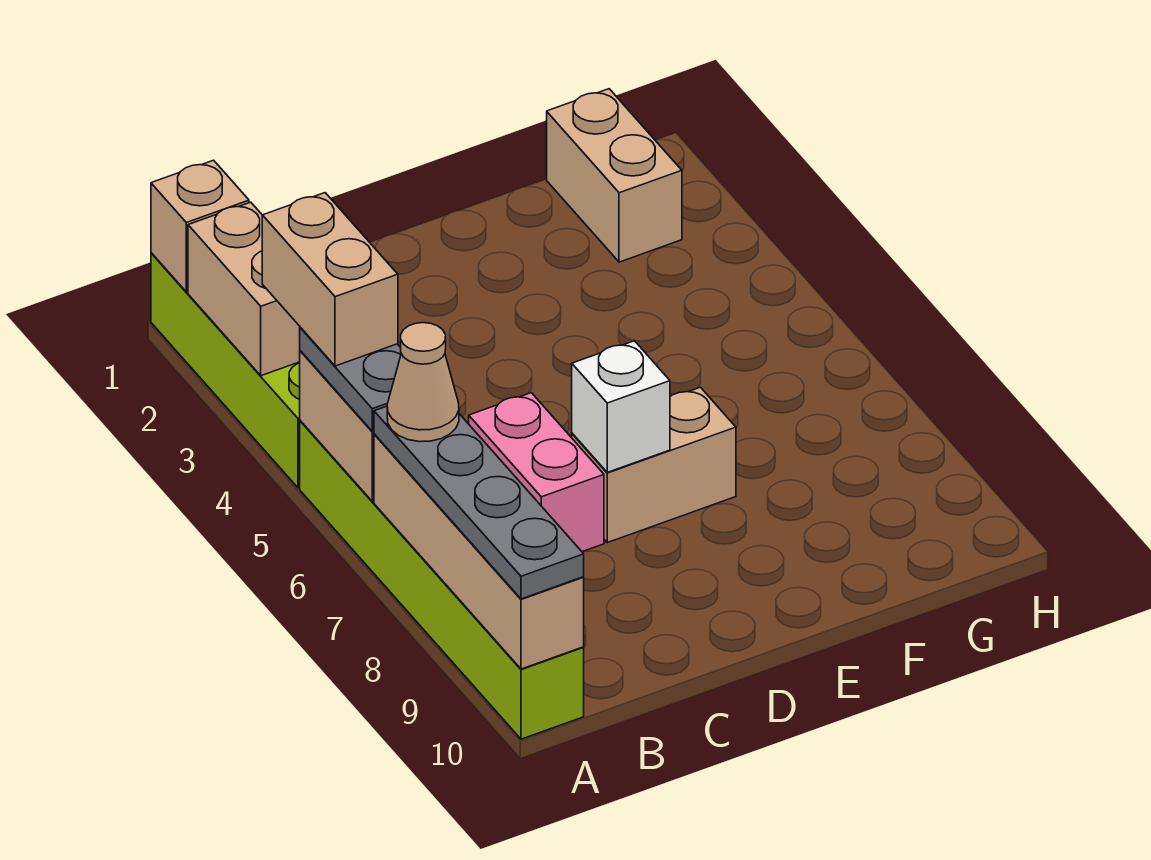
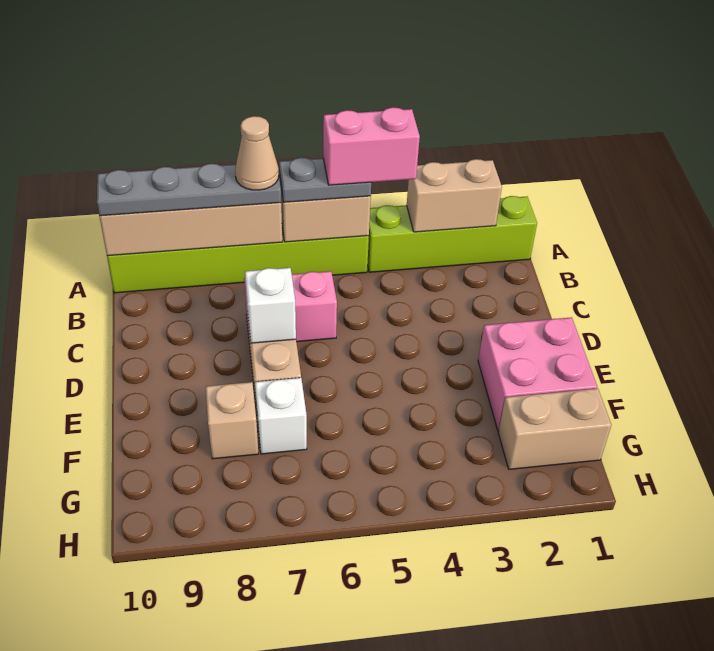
tan brick A1 level 2 -> tan brick F8 level 1
tan brick A4:A5 level 4 -> pink brick A4:A5 level 4
none -> pink brick E1:F2 level 1
none -> white brick F7 level 1

